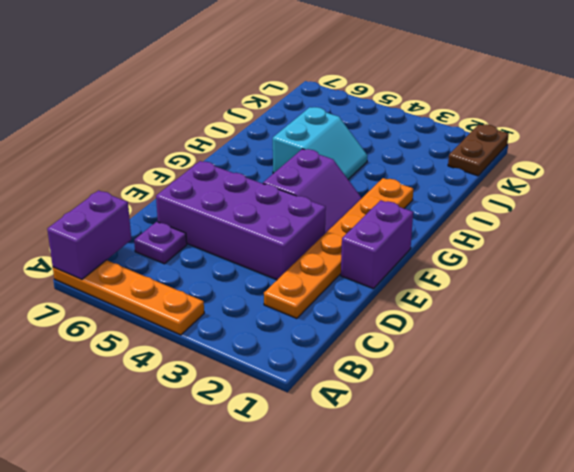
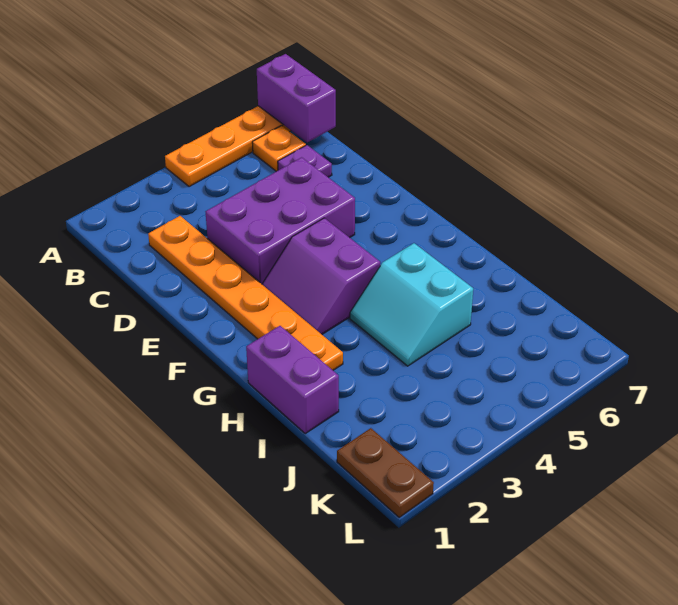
none -> orange plate B6 level 1
purple brick D3:E6 level 1 -> purple brick D3:E5 level 1
purple brick E1:F1 level 1 -> purple brick H1:I1 level 1

